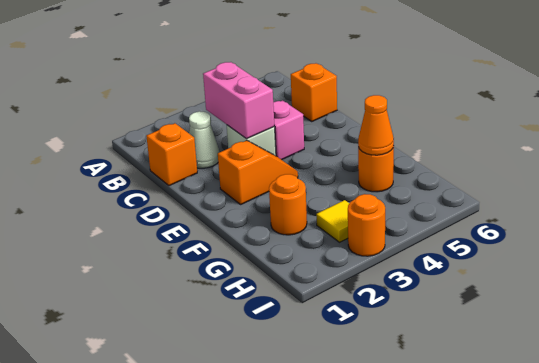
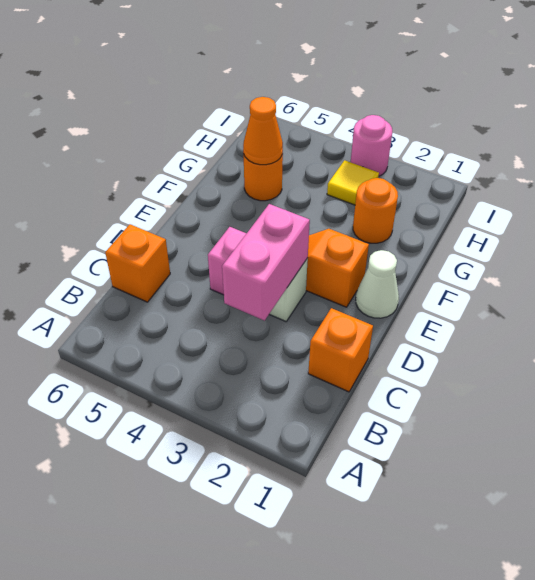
white cone C2 level 1 -> white cone E1 level 1
orange round brick I3 level 1 -> pink round brick I3 level 1

